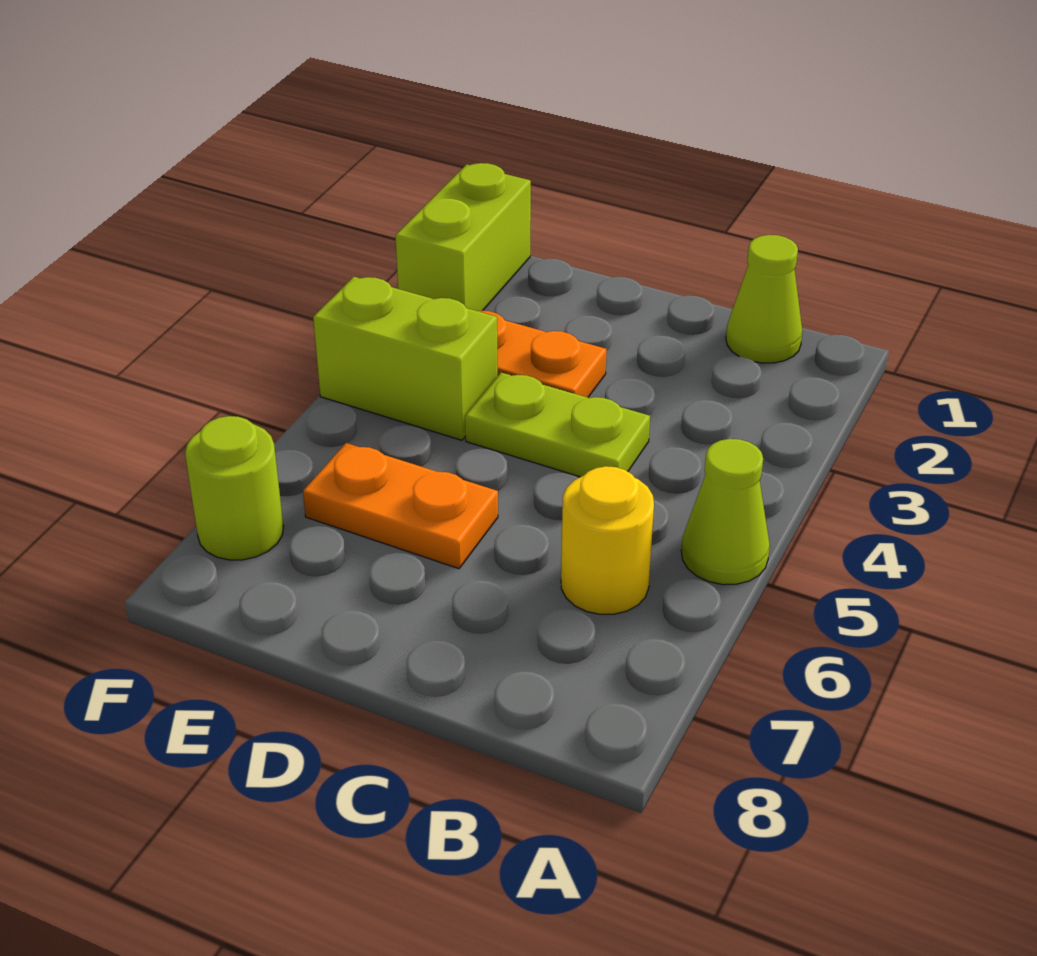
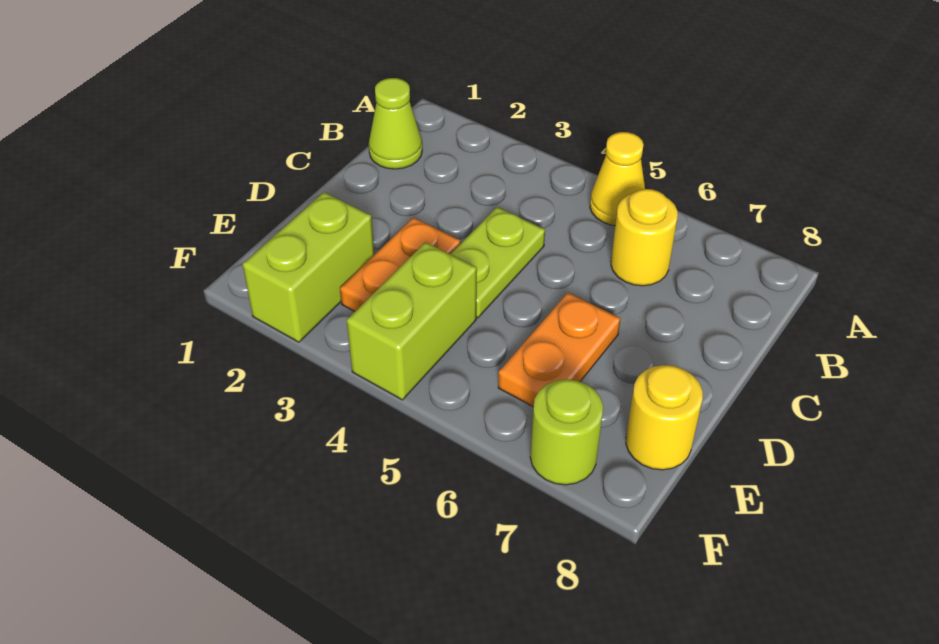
lime cone A5 level 1 -> yellow cone A5 level 1
none -> yellow round brick E8 level 1
lime brick F1:F2 level 1 -> lime brick E2:F2 level 1

